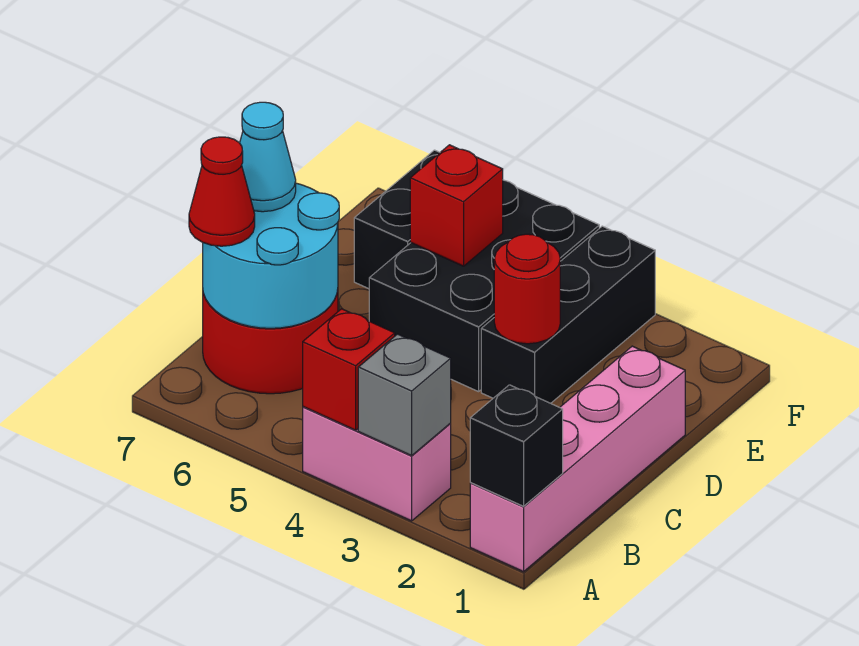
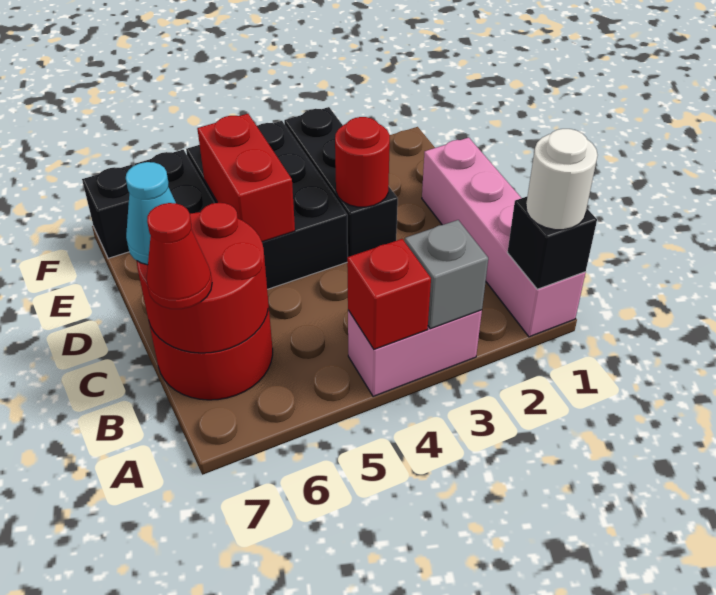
none -> white round brick A1 level 3
cyan round brick B6:C7 level 2 -> red round brick B6:C7 level 2
red brick E5 level 2 -> red brick D5:E5 level 2
none -> black brick F7 level 1

